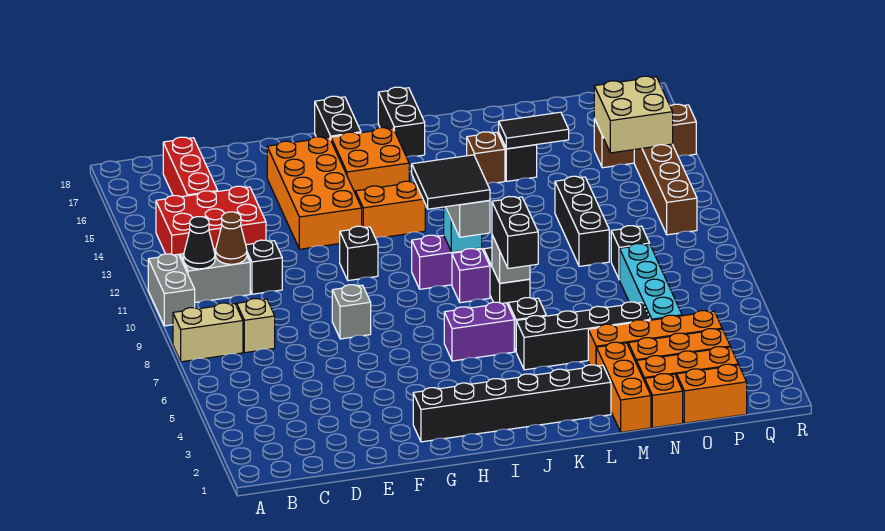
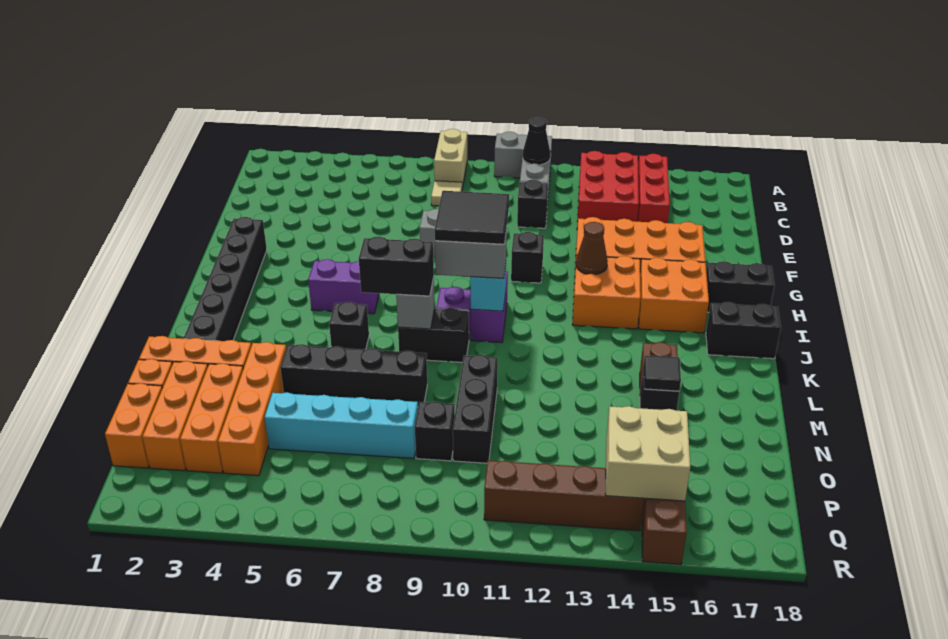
tan brick C8 level 1 -> tan tile C8 level 1
brown cone C11 level 2 -> brown cone H13 level 2
red brick C15:C17 level 1 -> red brick B15:D15 level 1
orange brick H13:I13 level 1 -> orange brick H13:I14 level 1
purple brick I6:J6 level 1 -> purple brick I5:I6 level 1
black brick K5:N5 level 1 -> black brick M5:M8 level 1
black tile M15:N15 level 2 -> black tile M15 level 2
black brick N10:N12 level 1 -> black brick M10:O10 level 1

